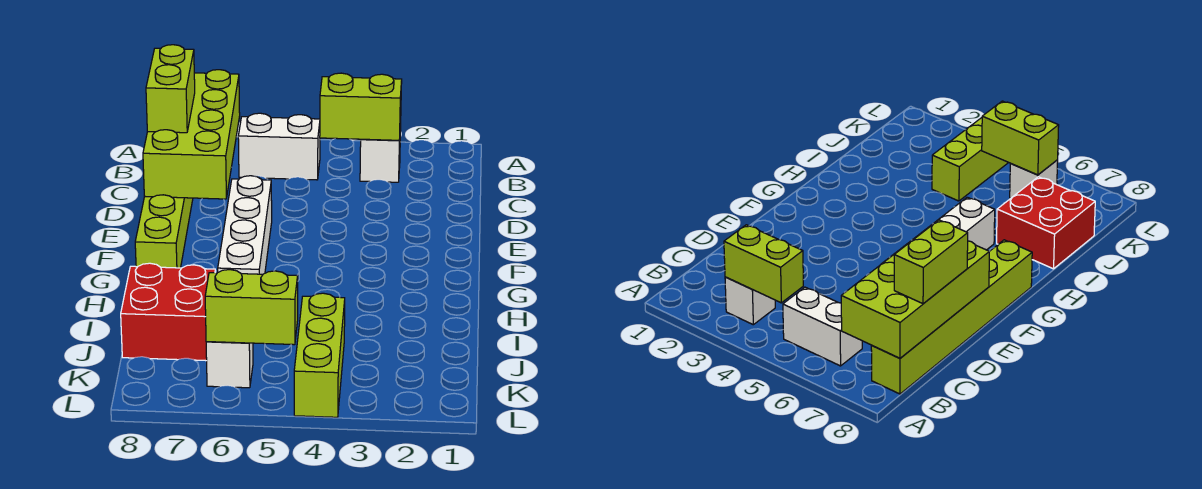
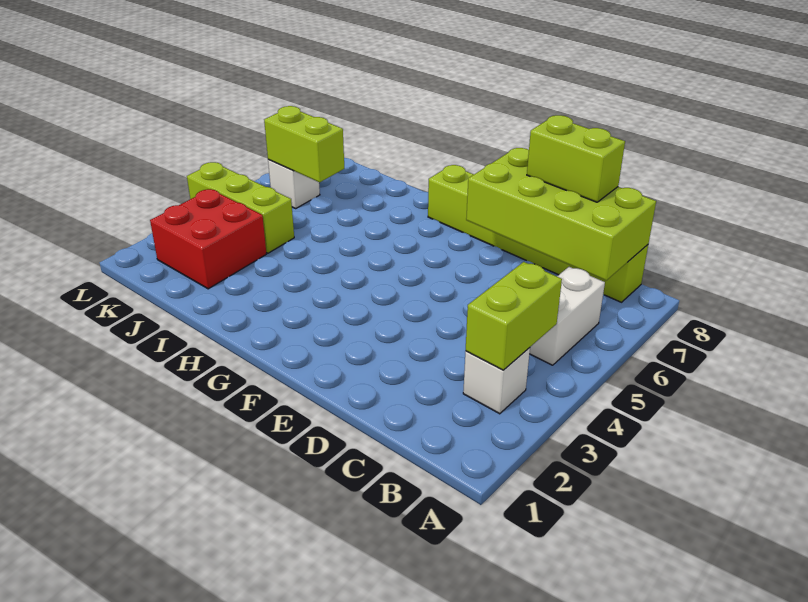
white brick E6:H6 level 1 -> none
red brick I7:J8 level 1 -> red brick J2:K3 level 1
lime brick K5:K6 level 2 -> lime brick J6:K6 level 2

